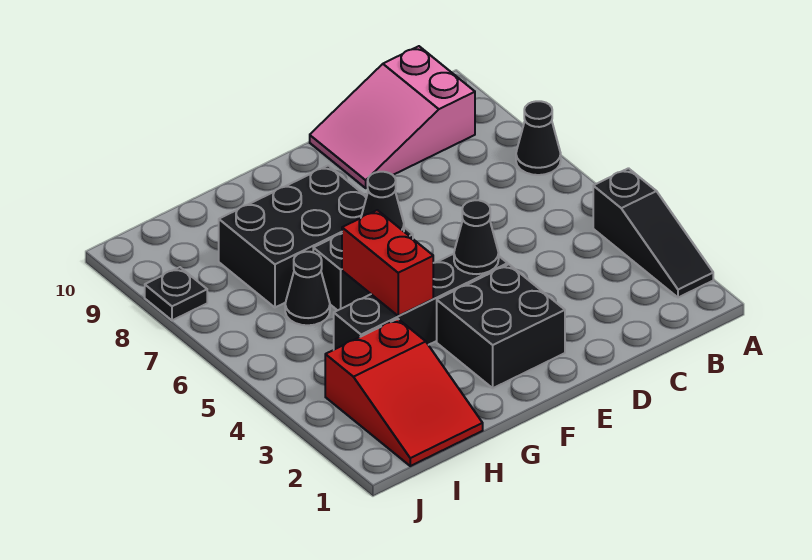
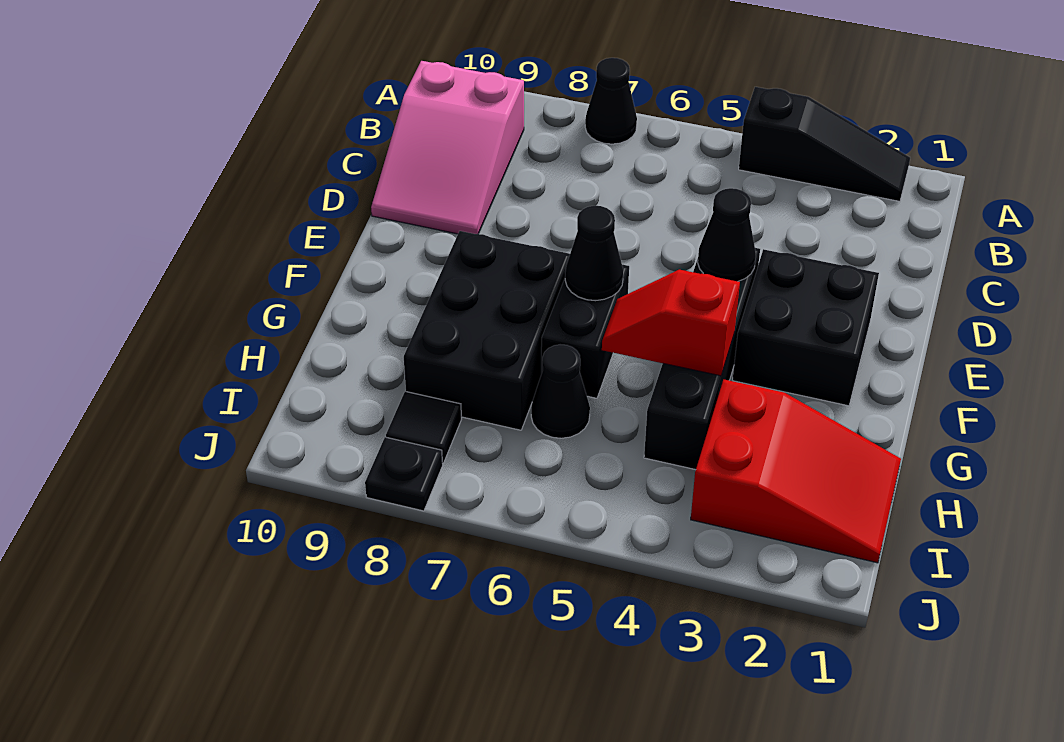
red brick G4:G5 level 2 -> red slope G4:G5 level 2 top 4
none -> black tile I8 level 1

